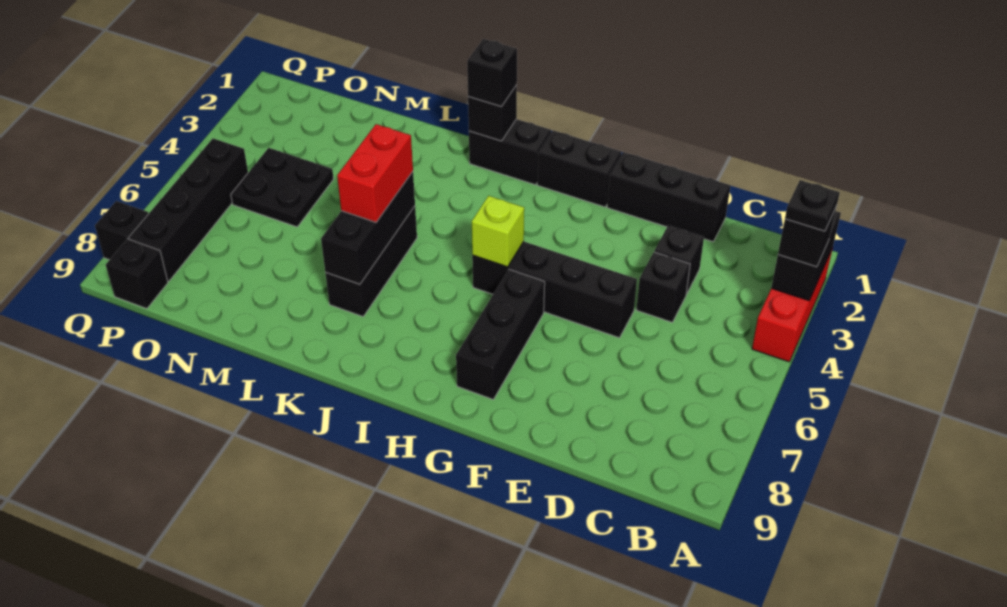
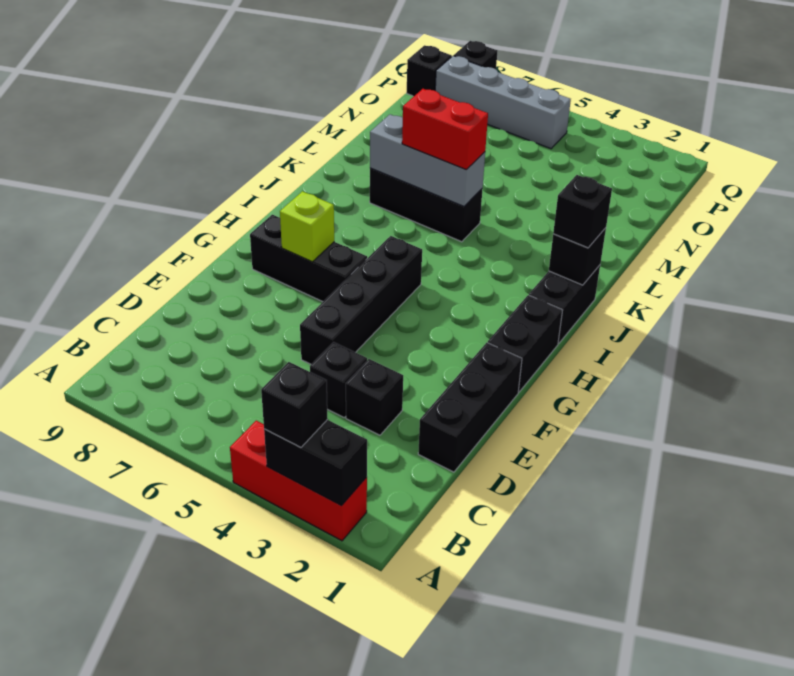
black plate A3 level 4 -> none
lime brick H5 level 2 -> lime brick G7 level 2
black brick K5:K7 level 2 -> grey brick K5:K7 level 2
black plate N4:O5 level 1 -> none
black brick P5:P8 level 1 -> grey brick P5:P8 level 1

